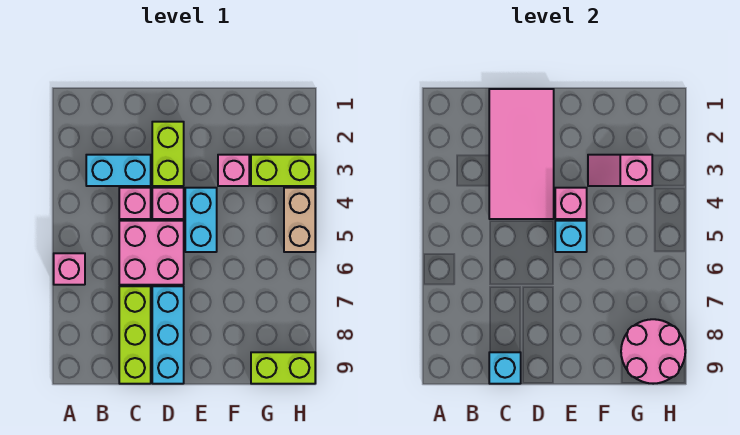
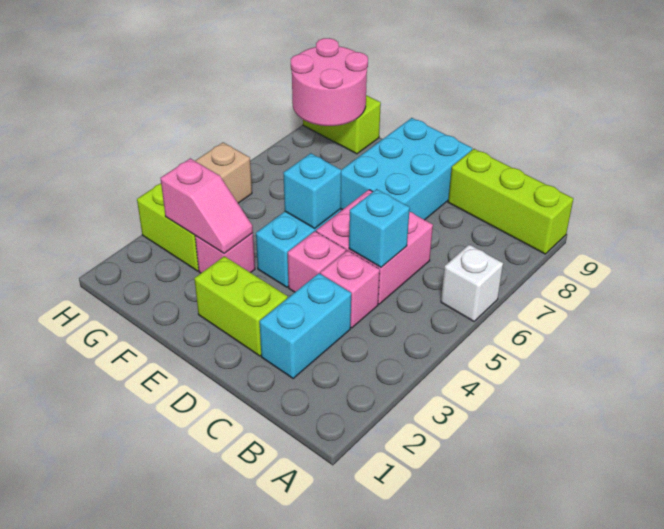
pink brick A6 level 1 -> white brick A6 level 1
cyan brick B3:C3 level 1 -> cyan brick C2:C3 level 1
pink tile C1:D4 level 2 -> none
lime brick C7:C9 level 1 -> lime brick A9:C9 level 1
cyan brick C9 level 2 -> cyan brick C5 level 2
lime brick D2:D3 level 1 -> lime brick D2:E2 level 1
cyan brick D7:D9 level 1 -> cyan brick D7:E9 level 1
pink brick E4 level 2 -> none

